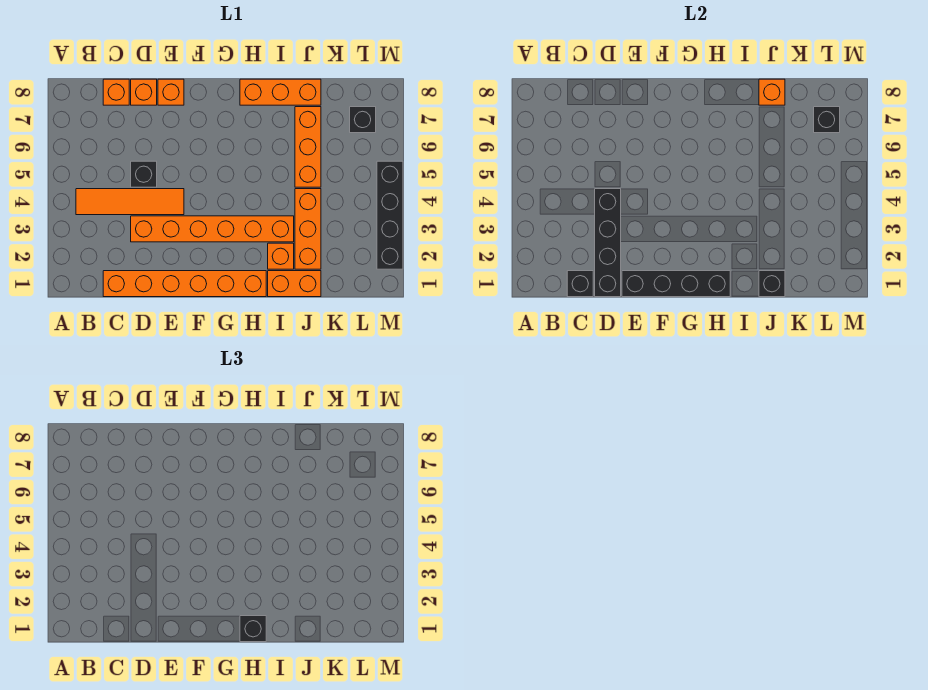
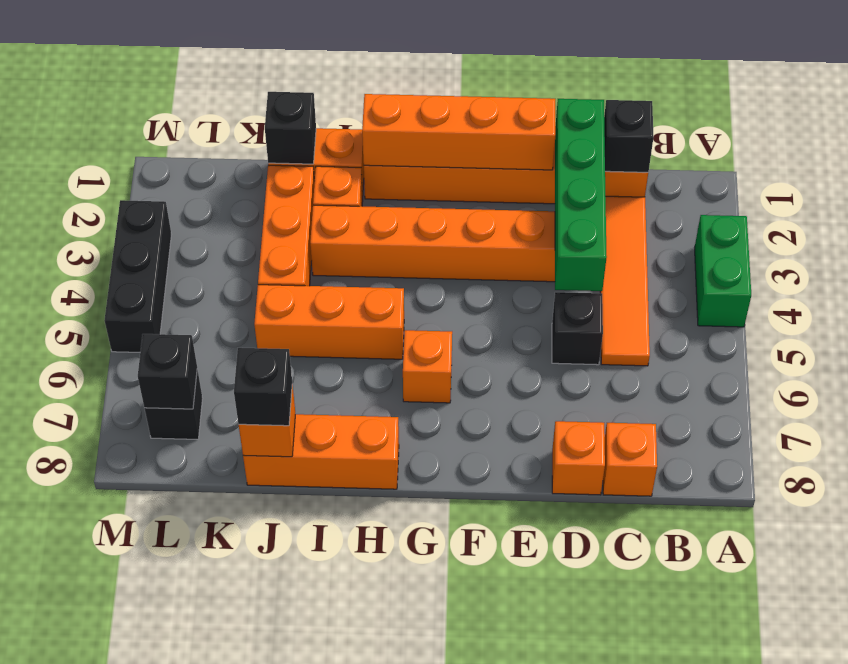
none -> green brick A3:A4 level 1
orange tile B4:E4 level 1 -> orange tile C2:C5 level 1
black brick D1:D4 level 2 -> green brick D1:D4 level 2
black brick E1:H1 level 2 -> orange brick E1:H1 level 2
orange brick E8 level 1 -> orange brick G6 level 1
black brick H1 level 3 -> black brick J8 level 3
orange brick J5:J7 level 1 -> orange brick H5:J5 level 1
black brick M2:M5 level 1 -> black brick M3:M5 level 1

